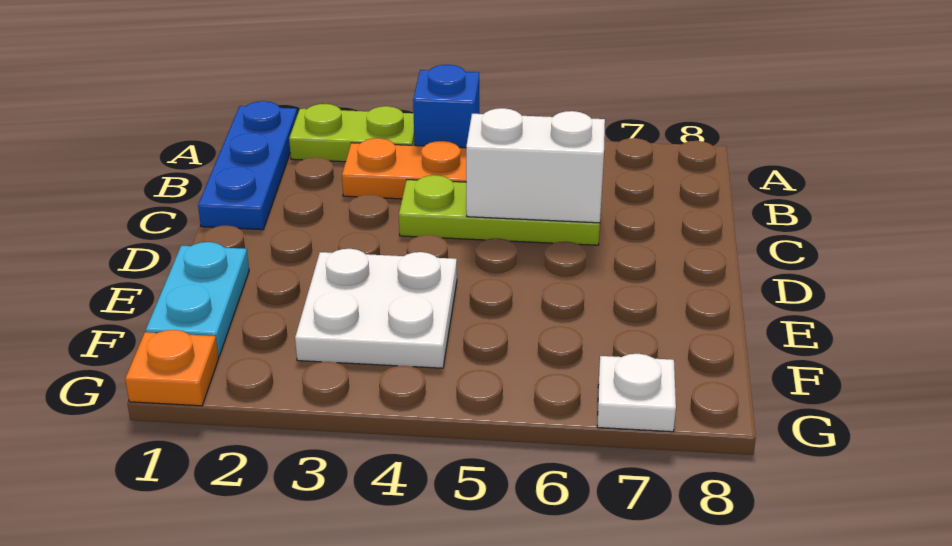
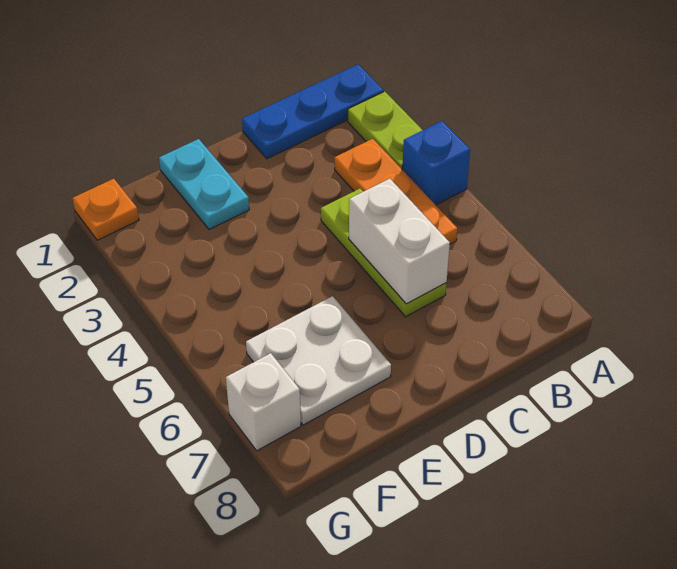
cyan plate E1:F1 level 1 -> cyan plate E1:E2 level 1
white plate E3:F4 level 1 -> white plate E6:F7 level 1
white plate G7 level 1 -> white brick G7 level 1

